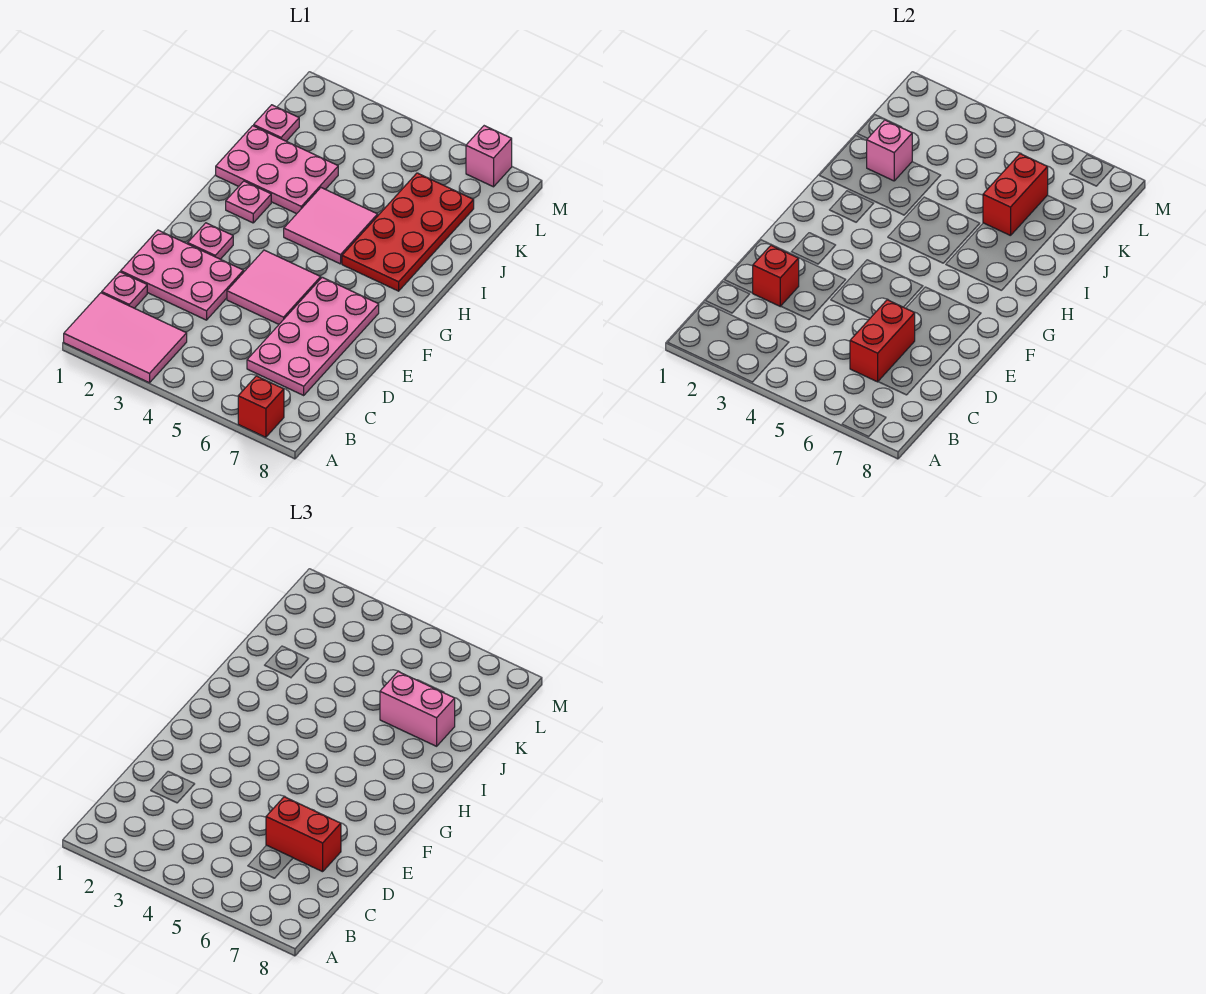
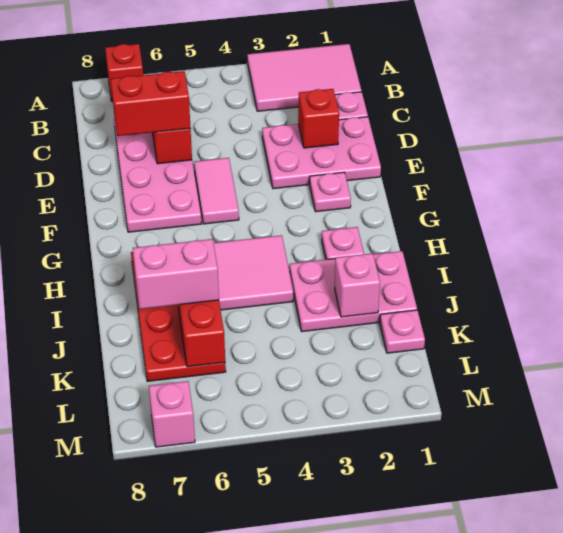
pink tile E4:F5 level 1 -> pink tile E5:F5 level 1

